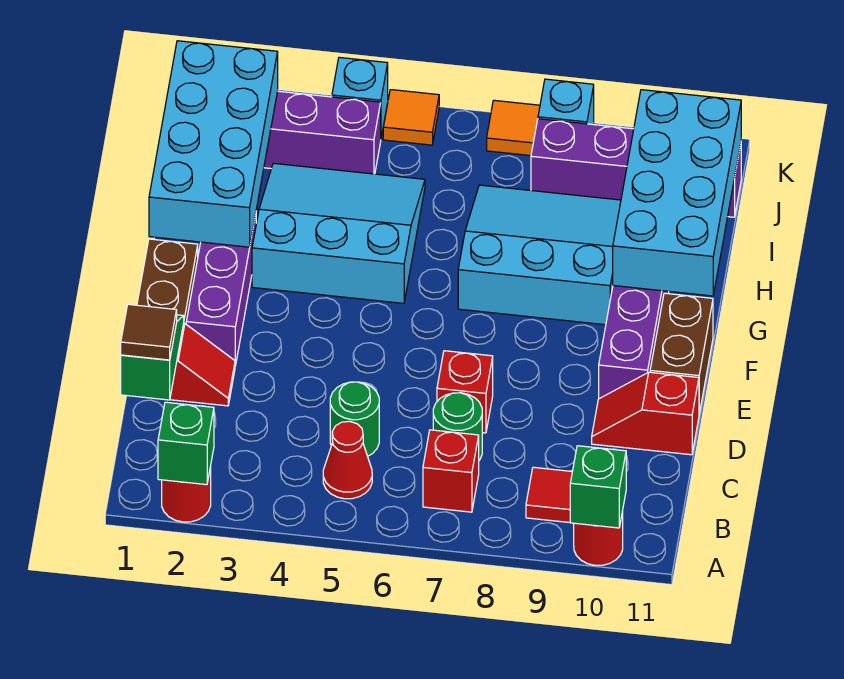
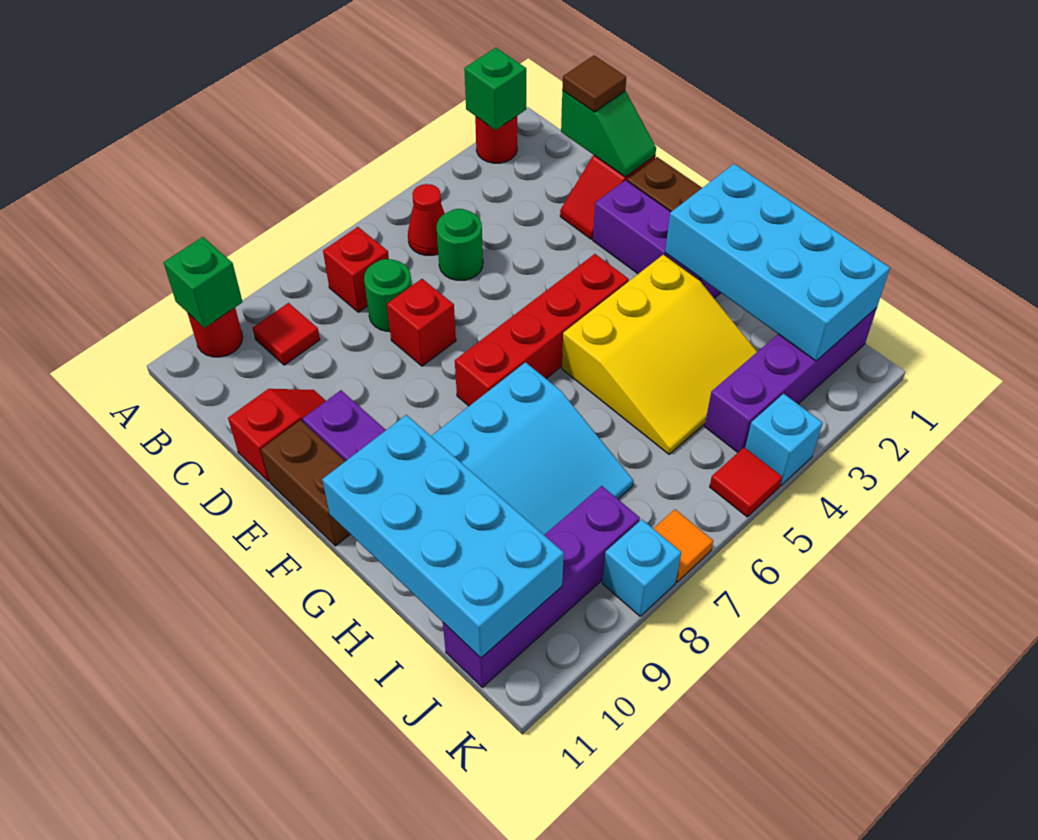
none -> red brick F4:F7 level 1
cyan slope G3:I5 level 1 top G -> yellow slope G3:I5 level 1 top G
orange tile K5 level 1 -> red tile K5 level 1

